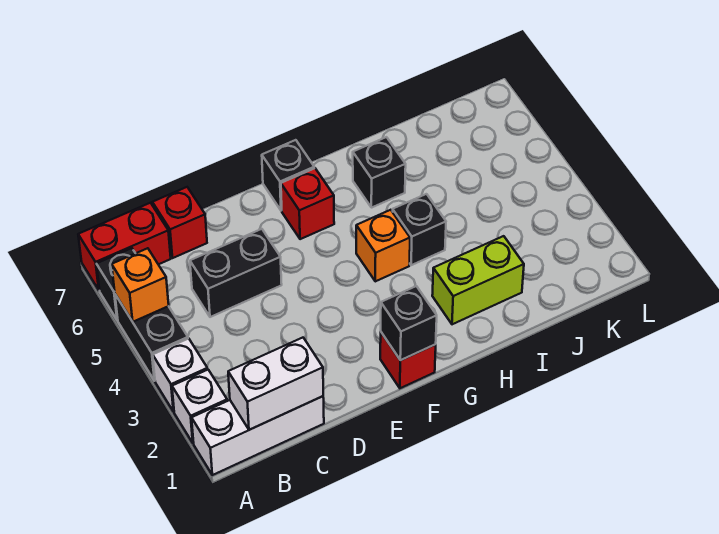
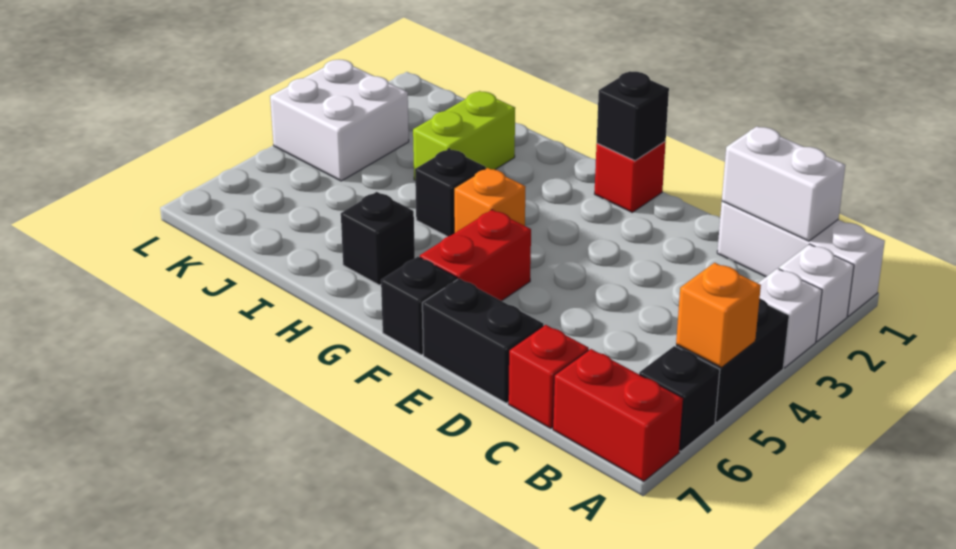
black brick C5:D5 level 1 -> black brick D7:E7 level 1
red brick F6 level 1 -> red brick F5:F6 level 1
lime brick H2:I2 level 1 -> lime brick I2:I3 level 1
none -> white brick K3:L4 level 1

